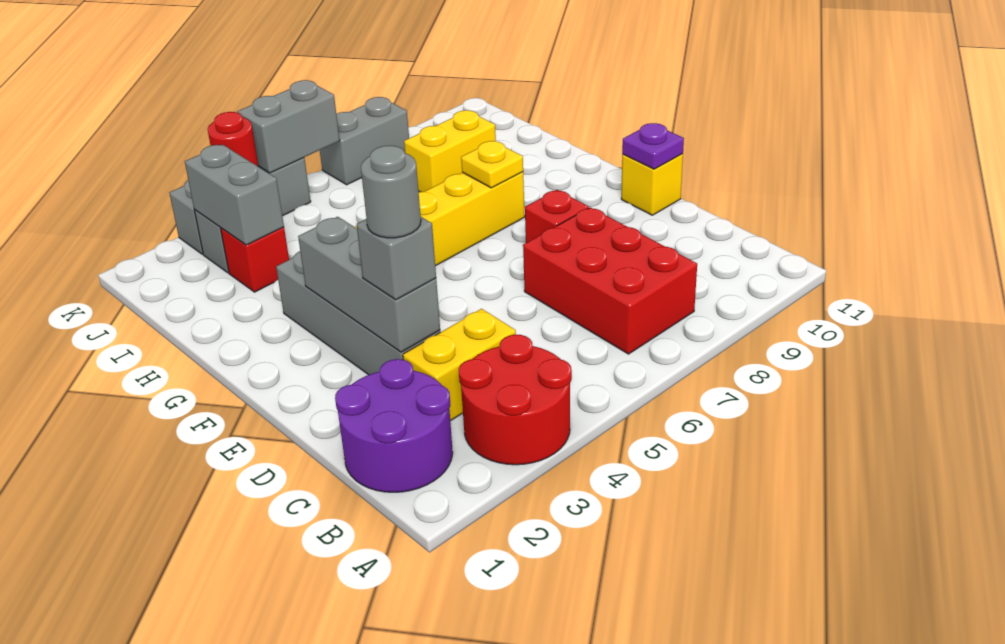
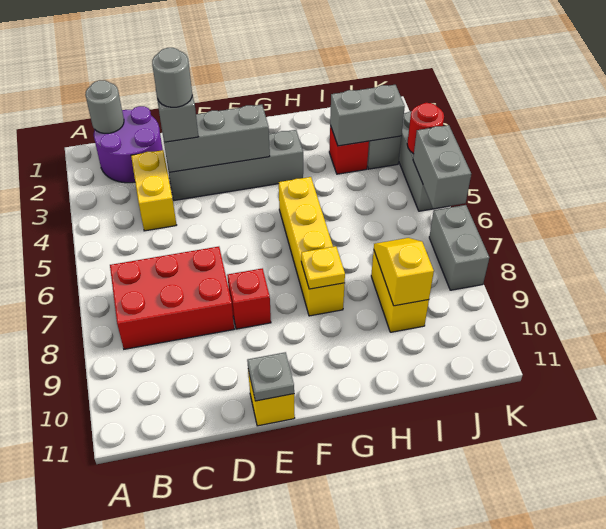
red round brick A3:B4 level 1 -> none
none -> grey round brick B1 level 2
purple plate E11 level 2 -> grey plate E11 level 2
none -> yellow slope I8:I9 level 2 top 9

